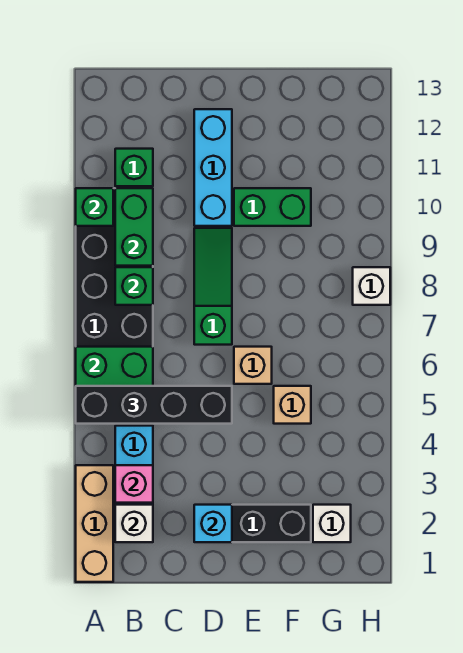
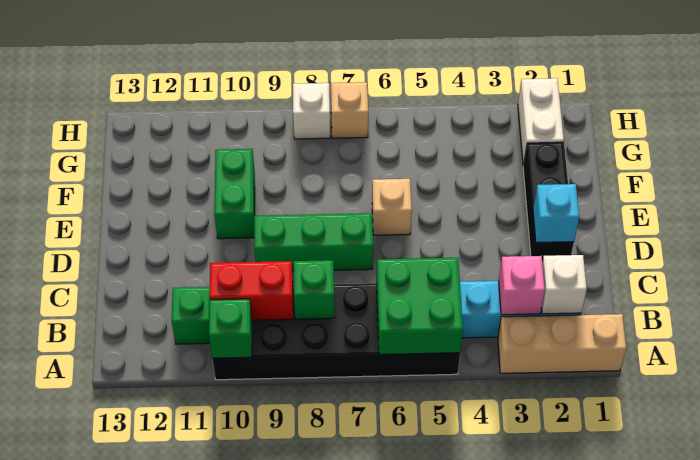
black brick A5:D5 level 3 -> none
green brick B9:B10 level 2 -> red brick B9:B10 level 2
green slope D7:D9 level 1 top 7 -> green brick D7:D9 level 1
cyan brick D10:D12 level 1 -> none
tan brick F5 level 1 -> tan brick H7 level 1
white brick G2 level 1 -> white brick G2:H2 level 1

